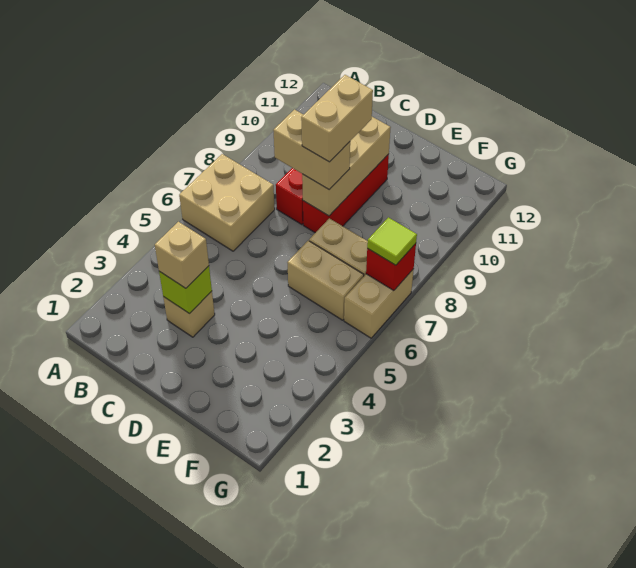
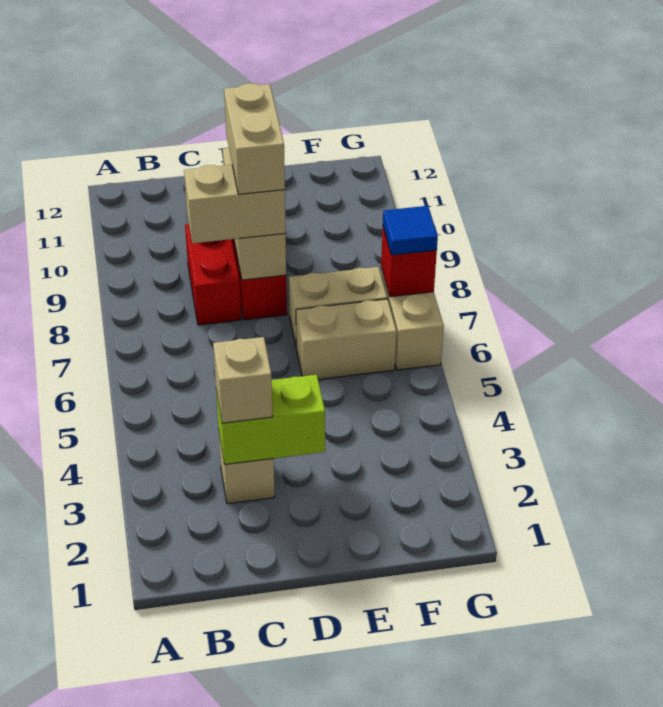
tan brick A6:B7 level 1 -> none
lime brick C3 level 2 -> lime brick C3:D3 level 2
lime tile G7 level 3 -> blue tile G7 level 3

